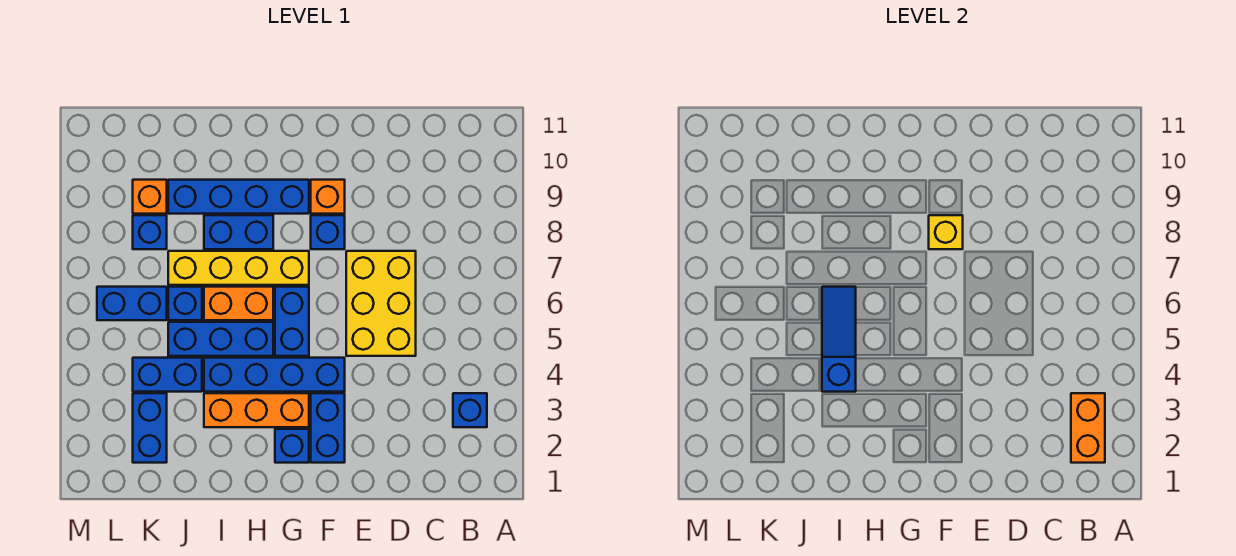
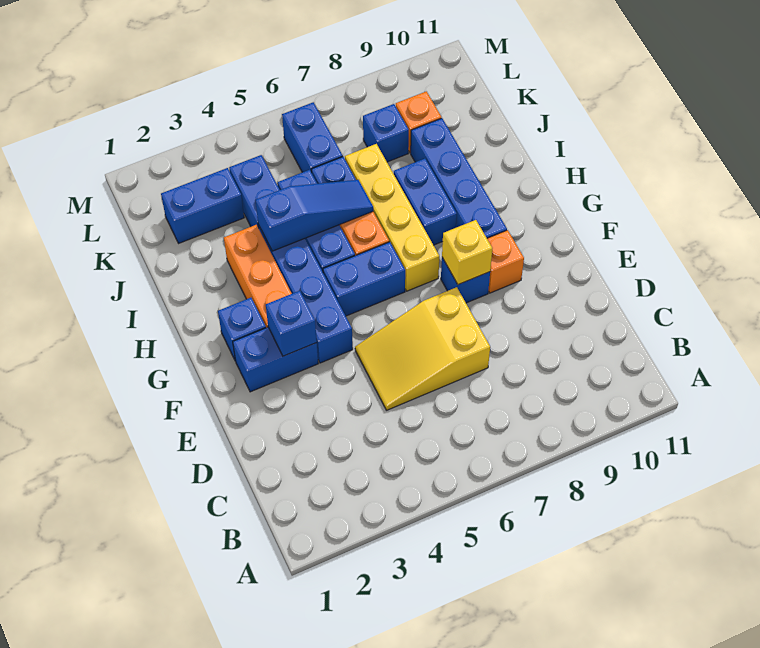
orange brick B2:B3 level 2 -> none
blue brick B3 level 1 -> blue brick F3 level 2
yellow brick D5:E7 level 1 -> yellow slope D5:E7 level 1 top 7

